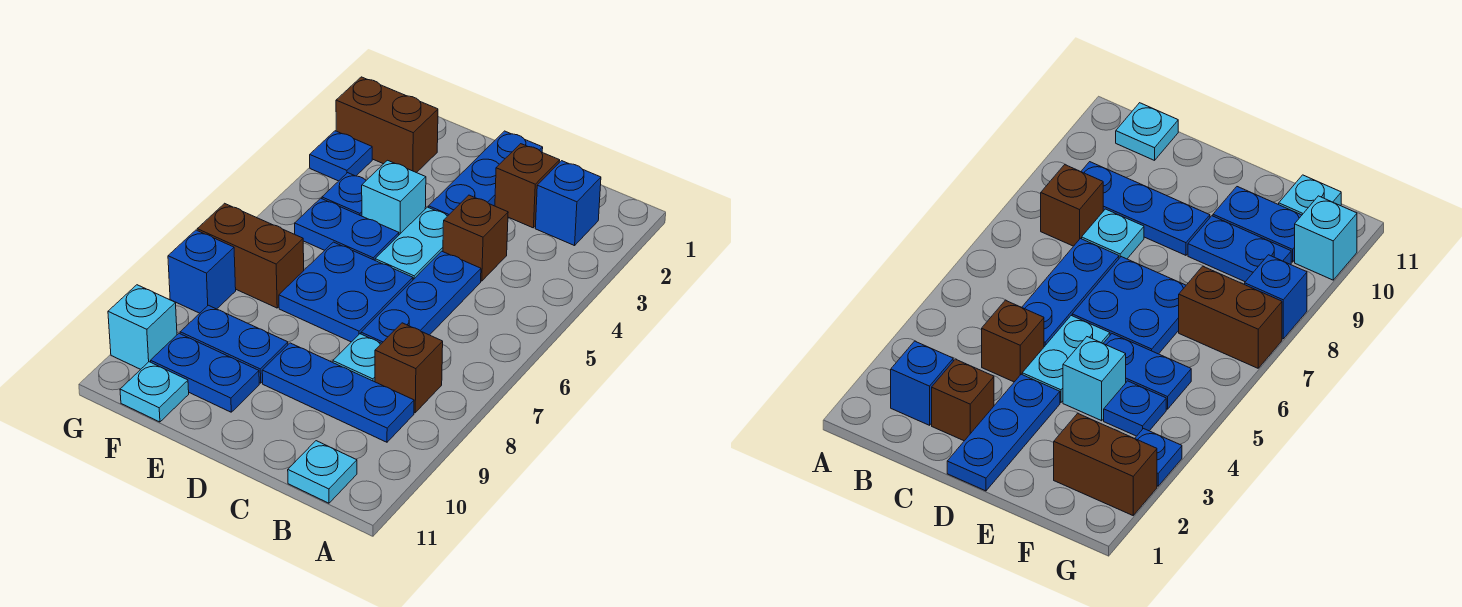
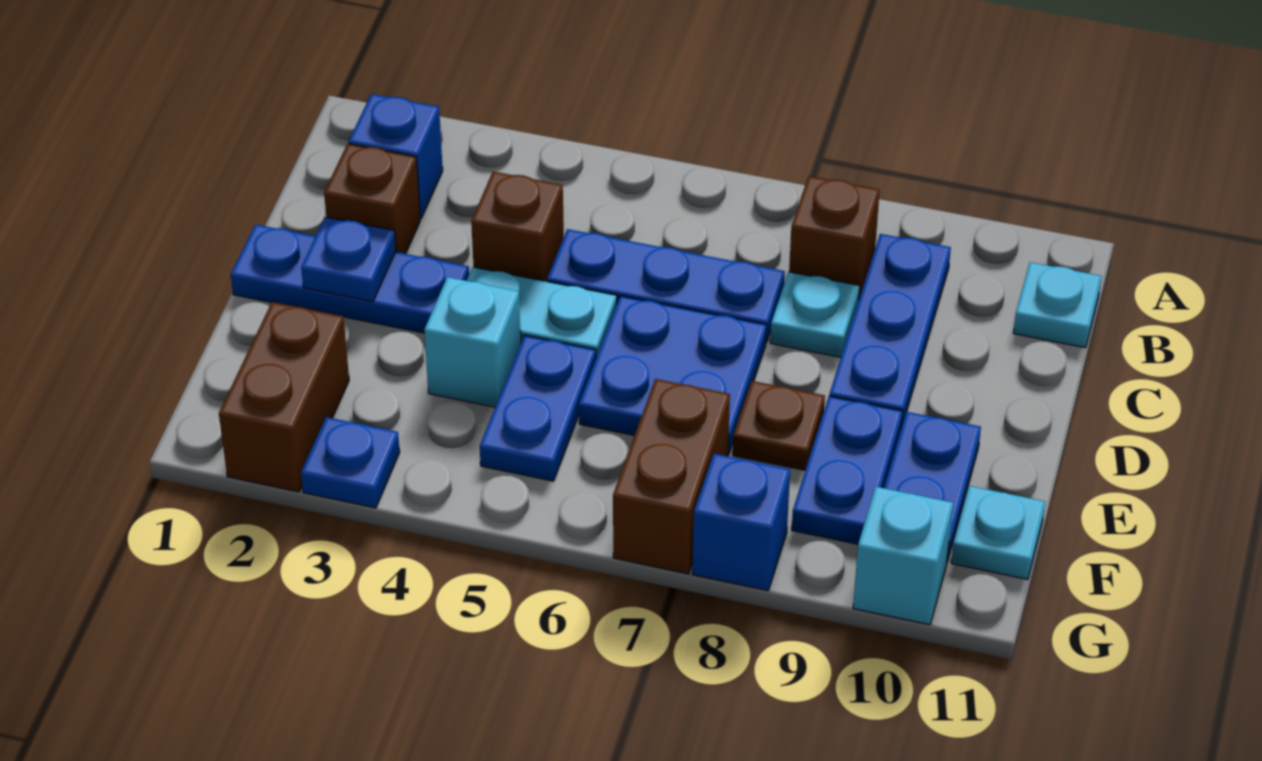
none -> brown plate E8 level 1
blue plate F4 level 1 -> blue plate D2 level 2

